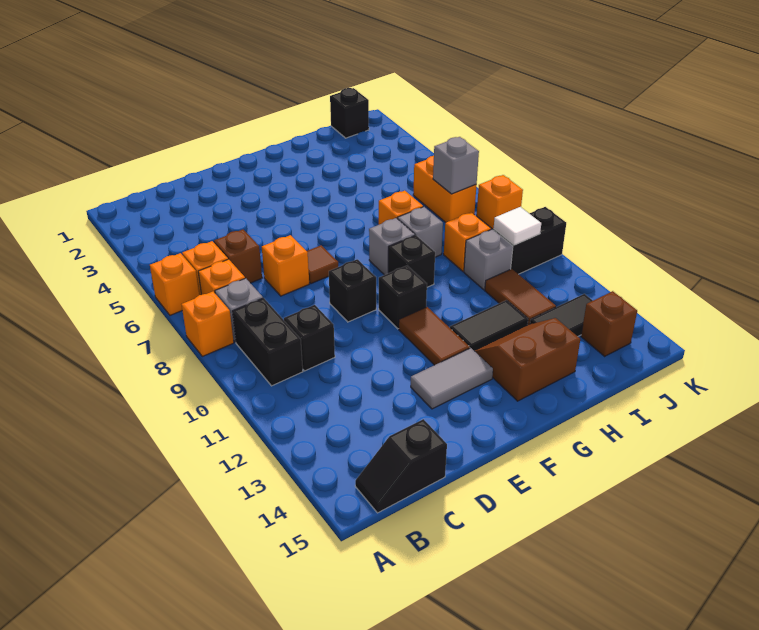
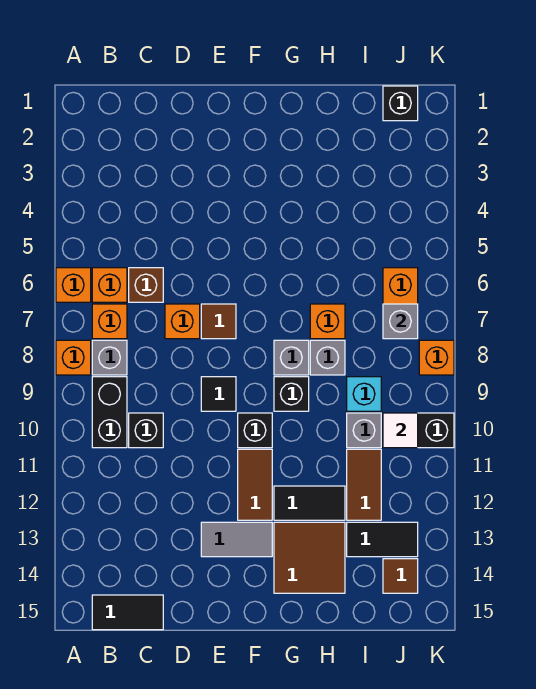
black slope B15:C15 level 1 top C -> black tile B15:C15 level 1
black brick E9 level 1 -> black tile E9 level 1
brown slope G13:H14 level 1 top 14 -> brown tile G13:H14 level 1
orange brick I9 level 1 -> cyan brick I9 level 1
brown brick J14 level 1 -> brown tile J14 level 1

